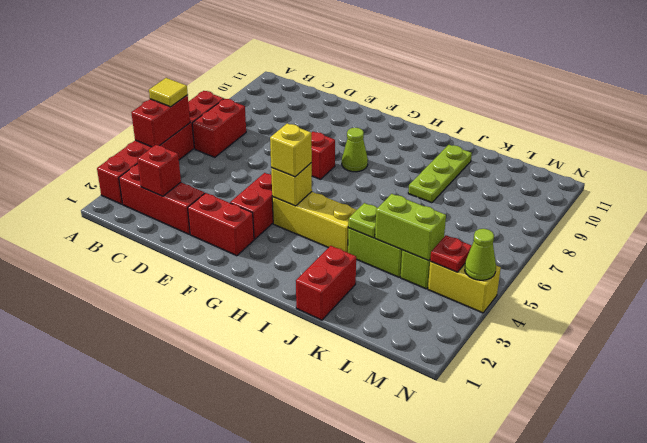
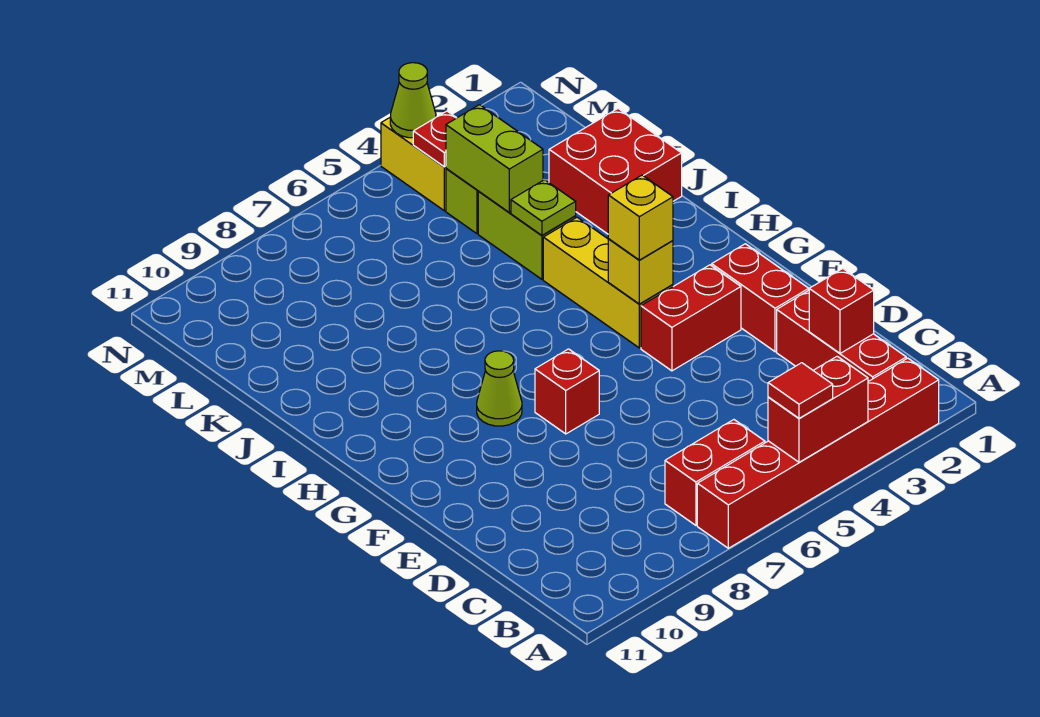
yellow tile A5 level 3 -> red tile A5 level 3
red brick J1:J2 level 1 -> red brick J1:K2 level 1
lime plate J8:J10 level 1 -> none

